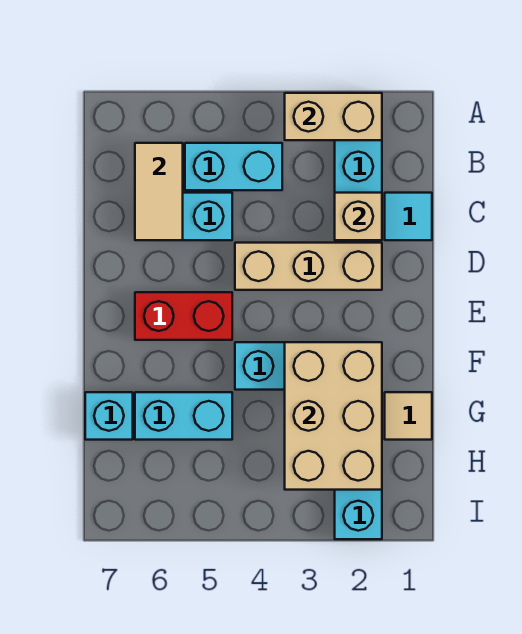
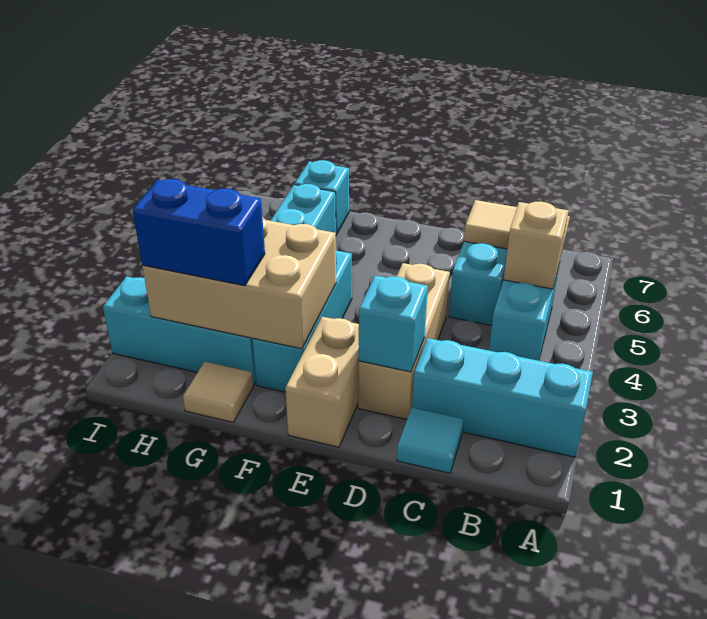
tan brick A2:A3 level 2 -> tan brick E1:E2 level 1
tan brick C2 level 2 -> tan brick B5 level 2
none -> cyan brick D2 level 2
red brick E5:E6 level 1 -> none
none -> blue brick G2:H2 level 3

